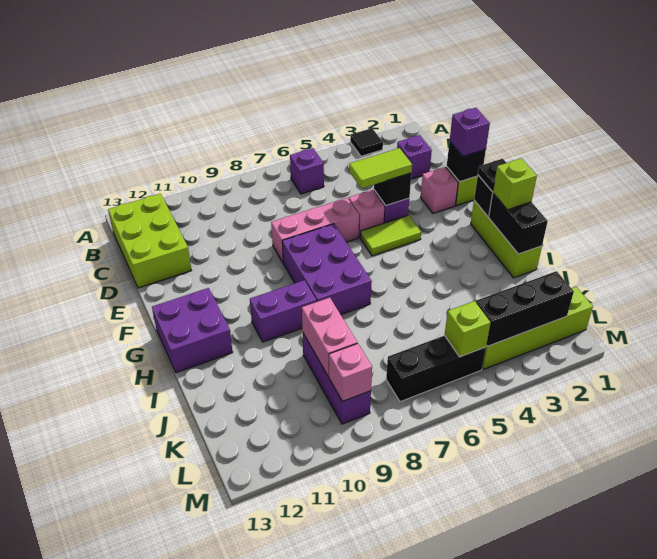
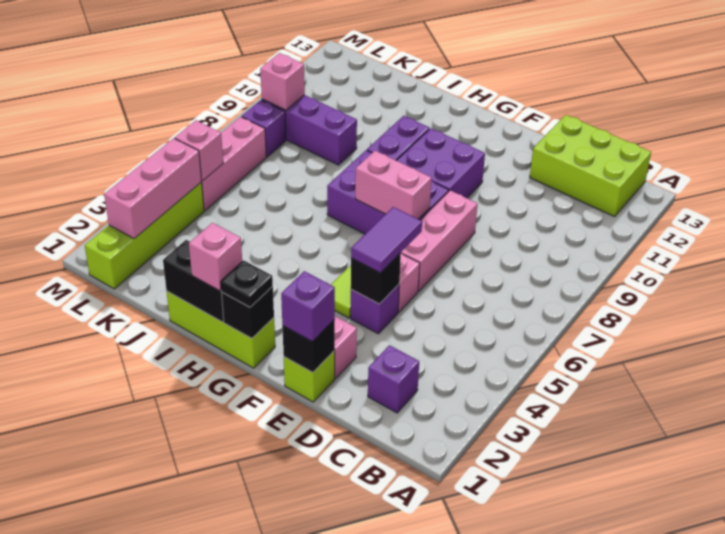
black tile A3 level 1 -> none
purple brick B6 level 1 -> purple brick L8 level 1
lime tile E4:E5 level 3 -> purple tile E4:E5 level 3
purple brick G12:H13 level 1 -> purple brick F9:G10 level 1
lime brick H1 level 3 -> pink brick H1 level 3
pink brick J9:K9 level 2 -> pink brick F7:G7 level 2
black brick L2:L4 level 2 -> pink brick L2:L4 level 2
black brick L5:L7 level 1 -> pink brick L5:L7 level 1
lime brick L5 level 2 -> pink brick L5 level 2

